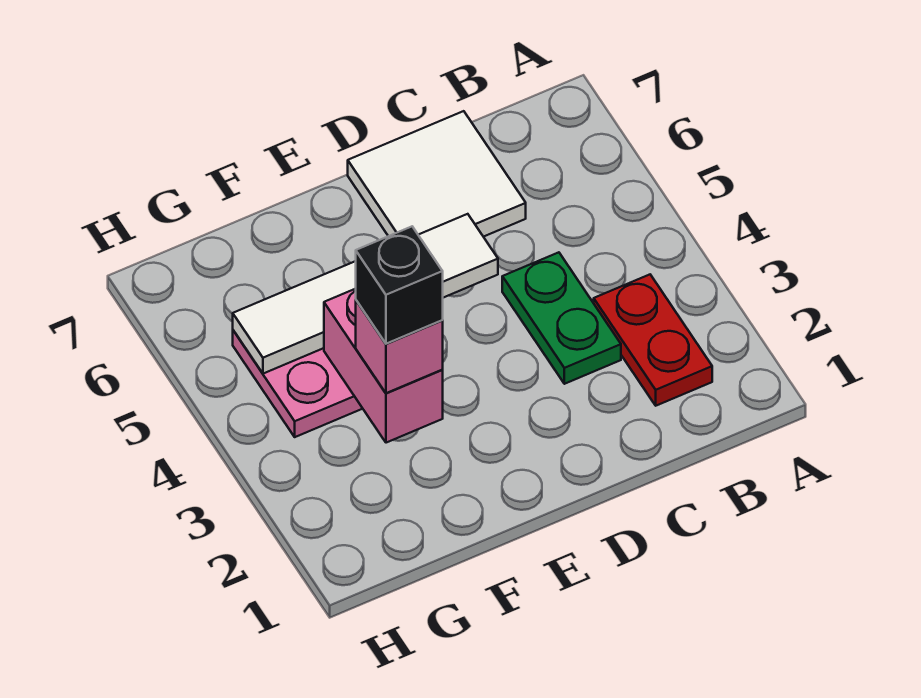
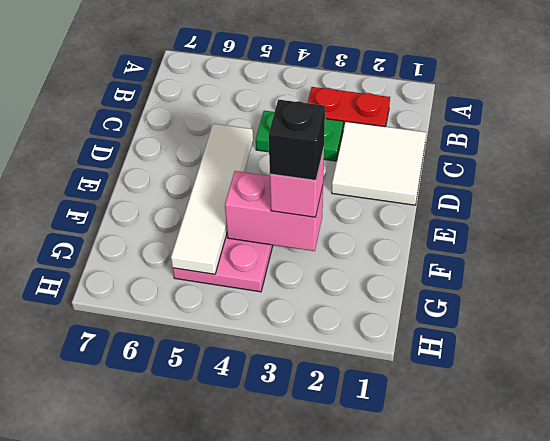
white tile C6:D7 level 1 -> white tile C1:D2 level 1

